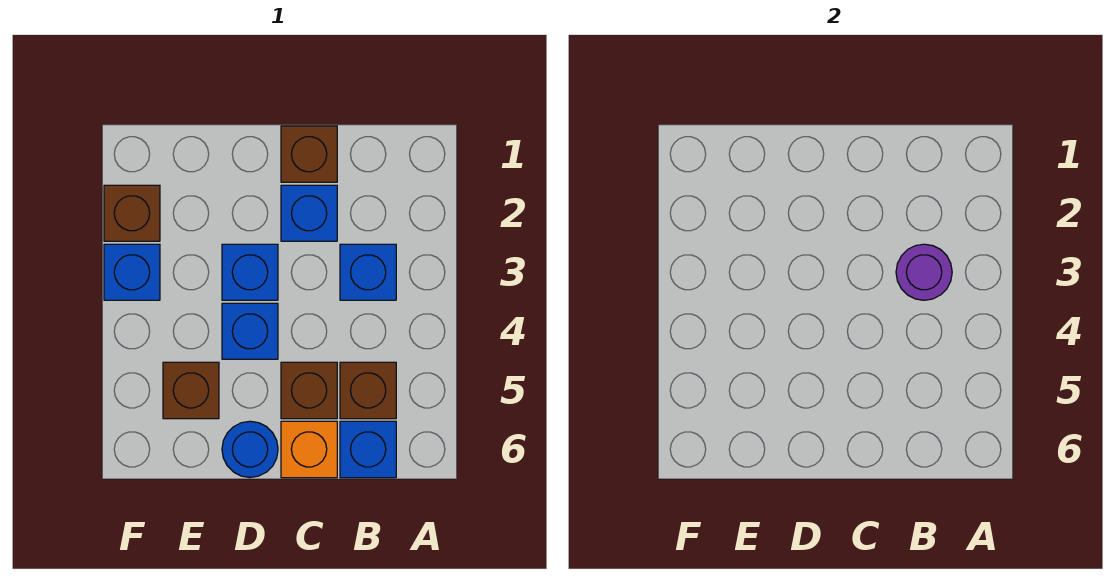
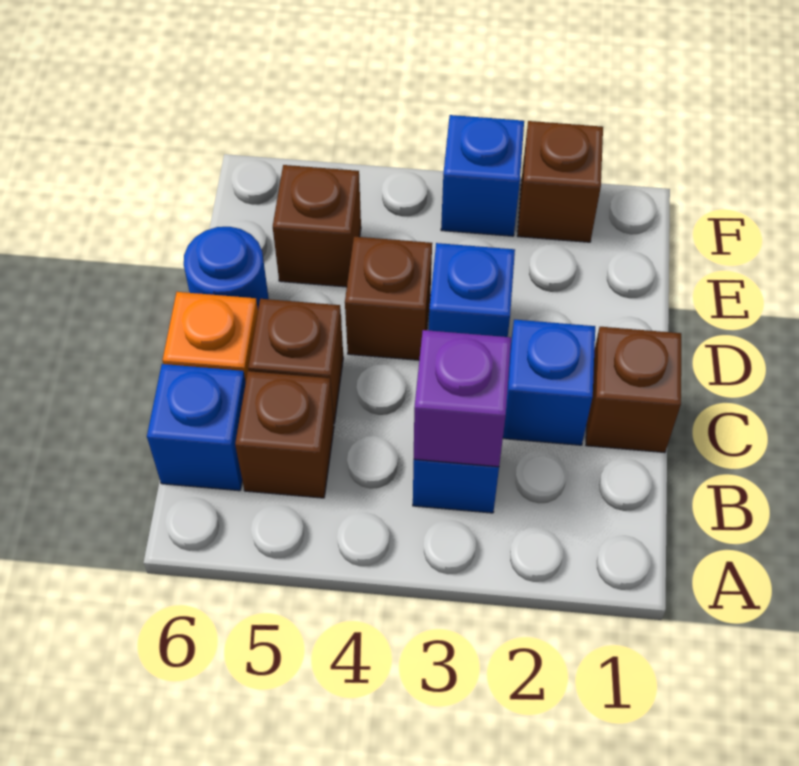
purple round brick B3 level 2 -> purple brick B3 level 2
blue brick D4 level 1 -> brown brick D4 level 1

